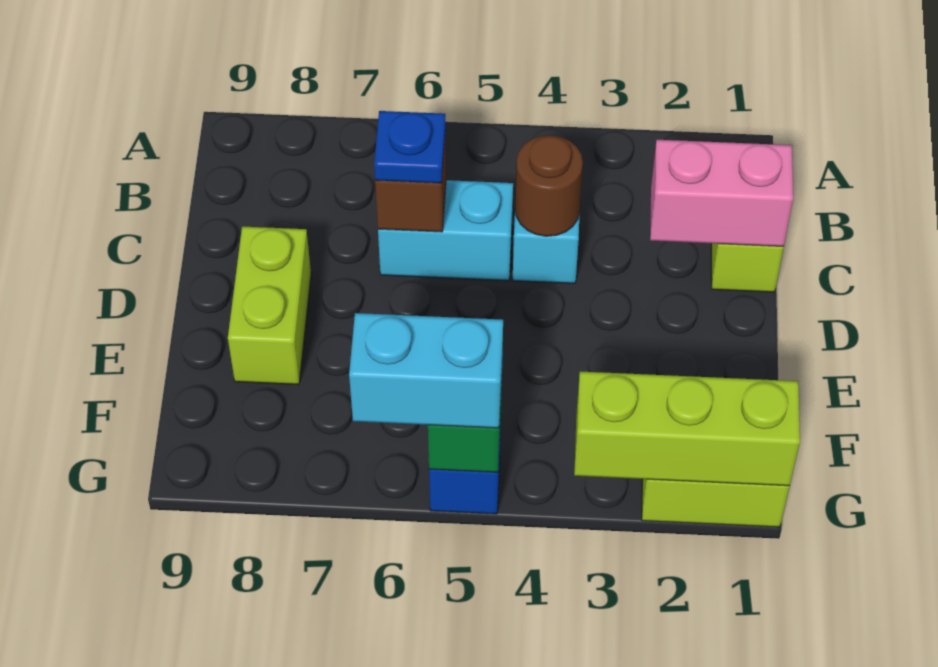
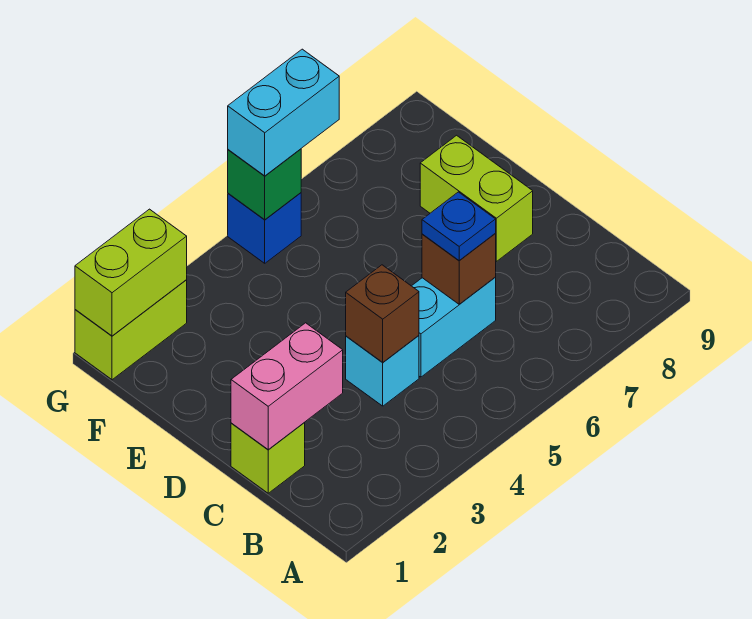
brown round brick C4 level 2 -> brown brick C4 level 2
lime brick G1:G3 level 2 -> lime brick G1:G2 level 2

